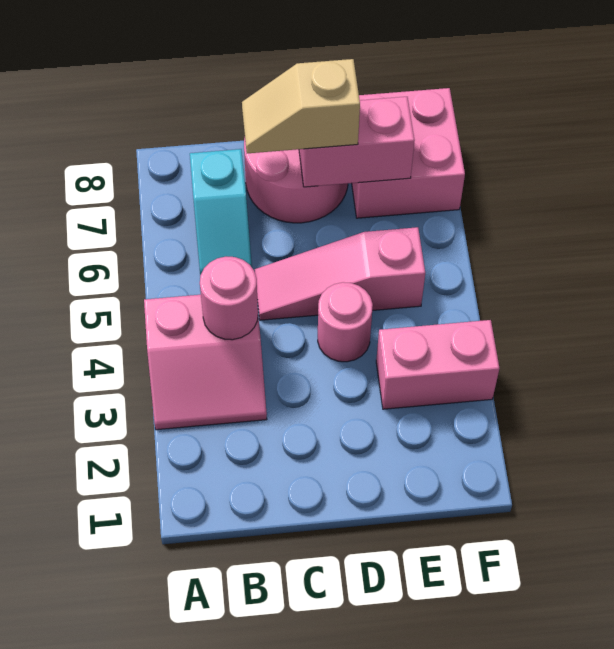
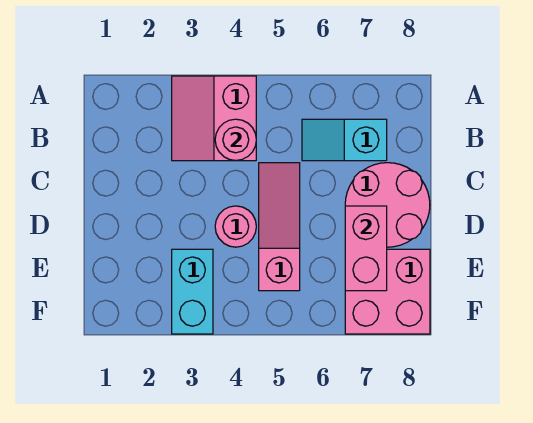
tan slope C7:D7 level 3 top D -> none
pink brick E3:F3 level 1 -> cyan brick E3:F3 level 1

